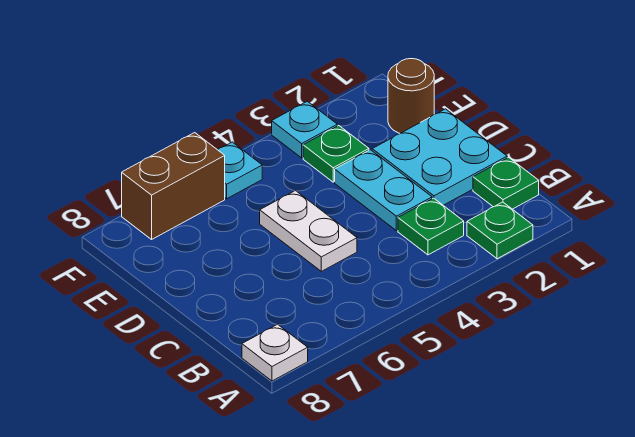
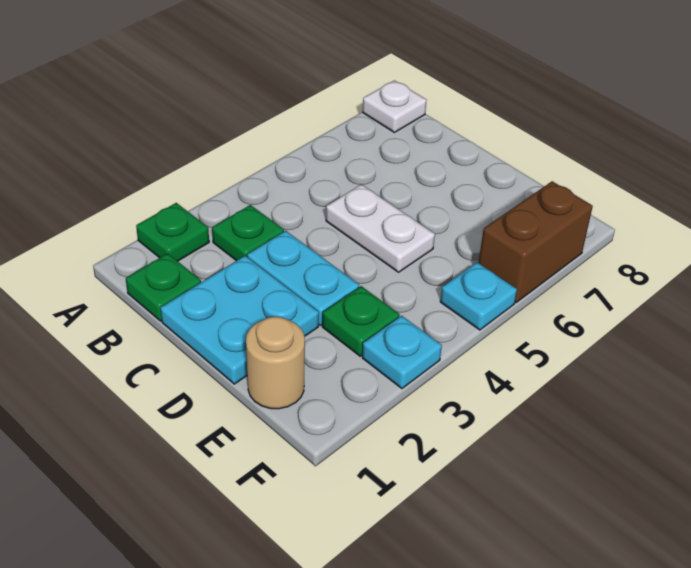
brown round brick E1 level 1 -> tan round brick E1 level 1

